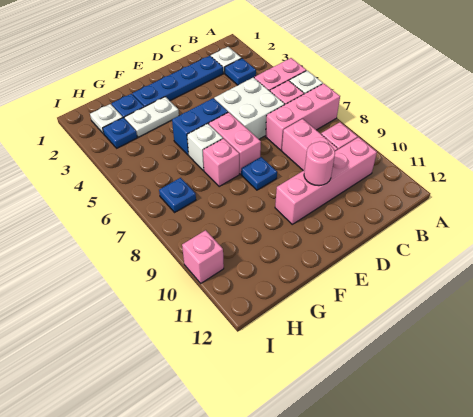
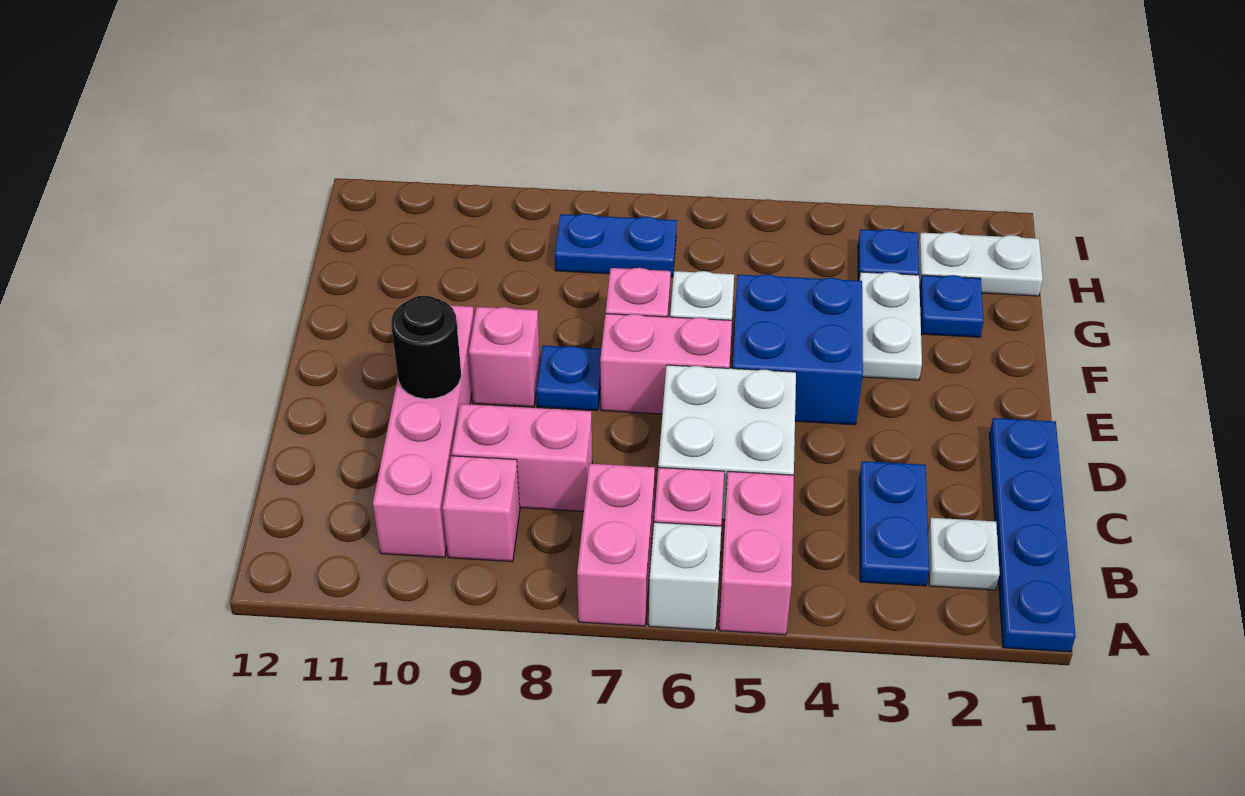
pink brick A7:C7 level 1 -> pink brick A7:B7 level 1
blue plate B3 level 1 -> blue plate B3:C3 level 1
blue plate C2:F2 level 1 -> blue plate A1:D1 level 1
pink round brick D10 level 2 -> black round brick D10 level 2
blue brick E5:F5 level 1 -> blue brick E4:F5 level 1
white plate H2 level 1 -> white plate H1:H2 level 1
blue plate H7 level 1 -> blue plate H7:H8 level 1
pink brick I10 level 1 -> pink brick E9 level 1

